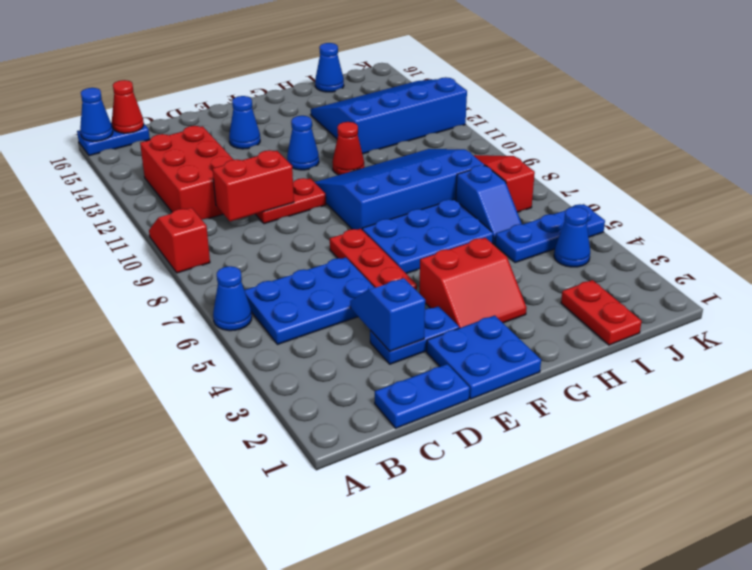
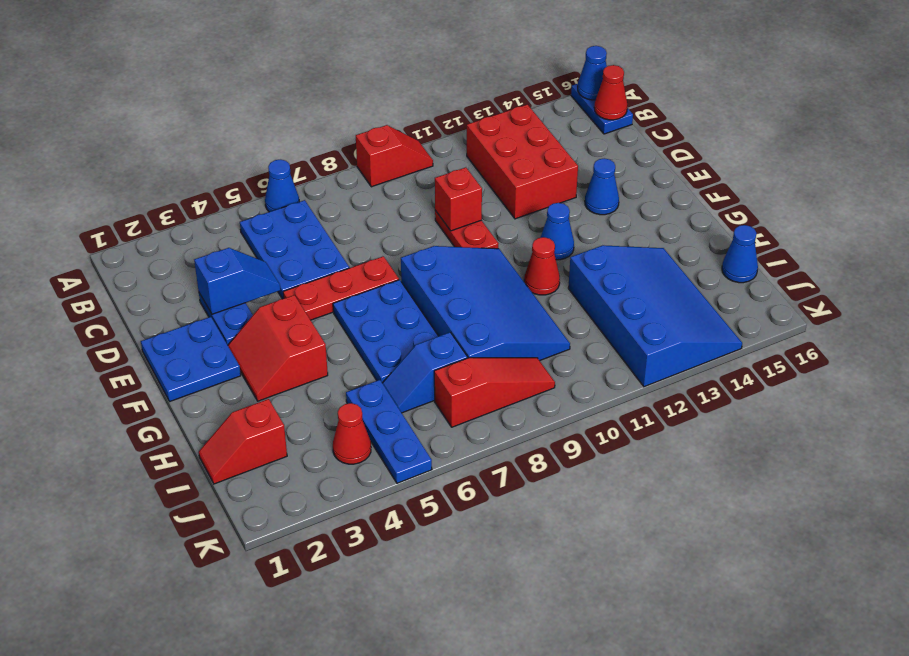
red brick B11:C13 level 1 -> red brick B12:D13 level 1
blue plate C1:D1 level 1 -> none
red brick C10:D10 level 2 -> red brick D10 level 2
red plate I1:I2 level 1 -> red slope I1:I2 level 1 top 2
blue cone J4 level 1 -> red cone J4 level 1

